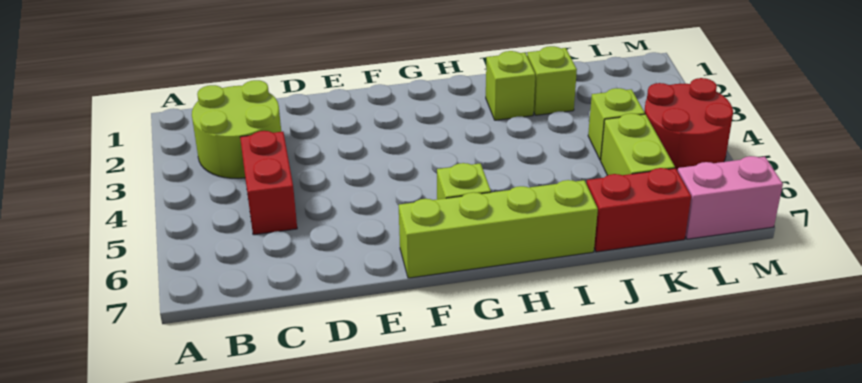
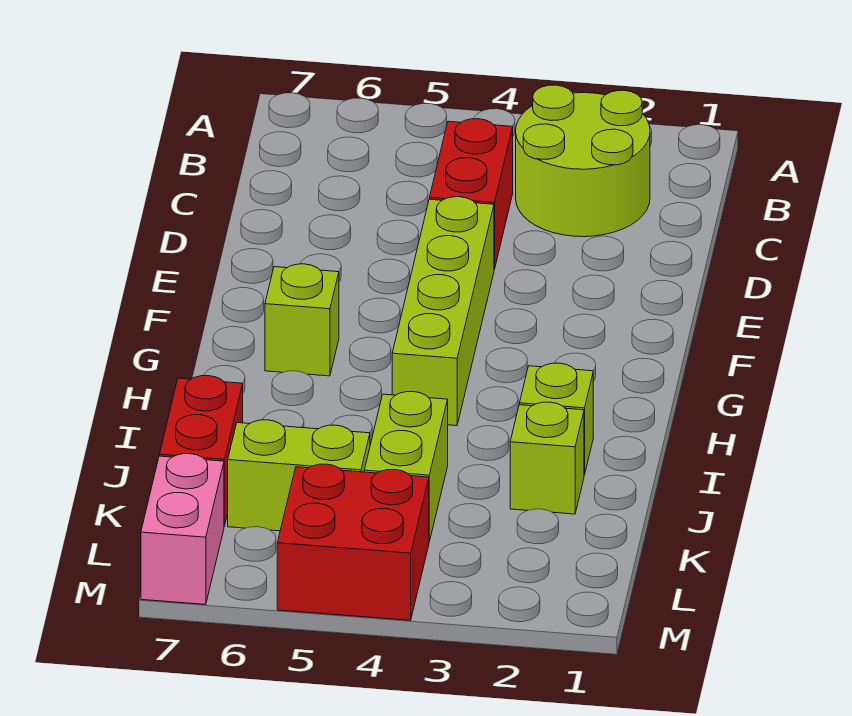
red brick C4:C5 level 1 -> red brick C4:D4 level 1
lime brick F7:I7 level 1 -> lime brick E4:H4 level 1
lime brick K4 level 1 -> lime brick J4:K4 level 1
red round brick L4:M5 level 1 -> red brick L4:M5 level 1

